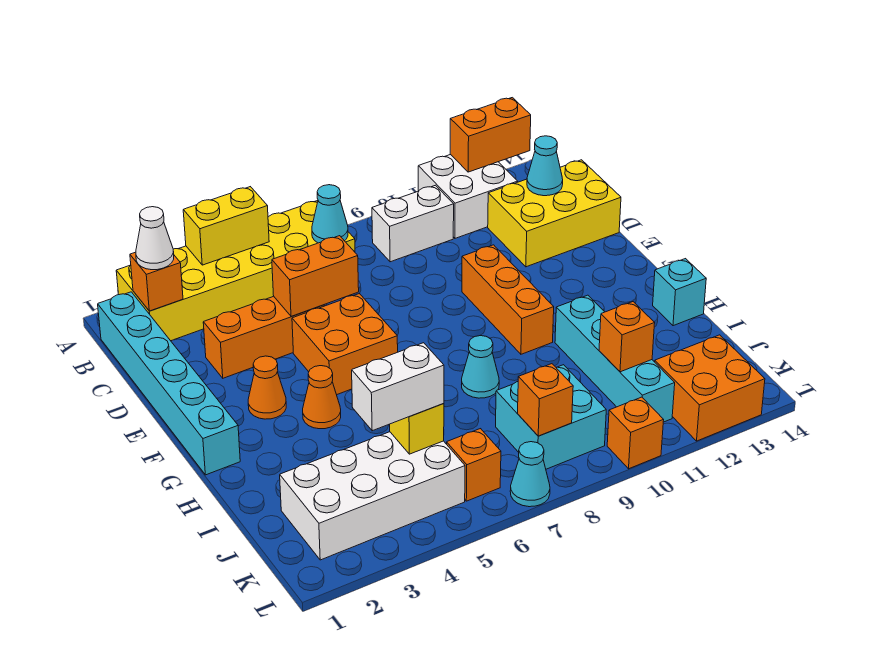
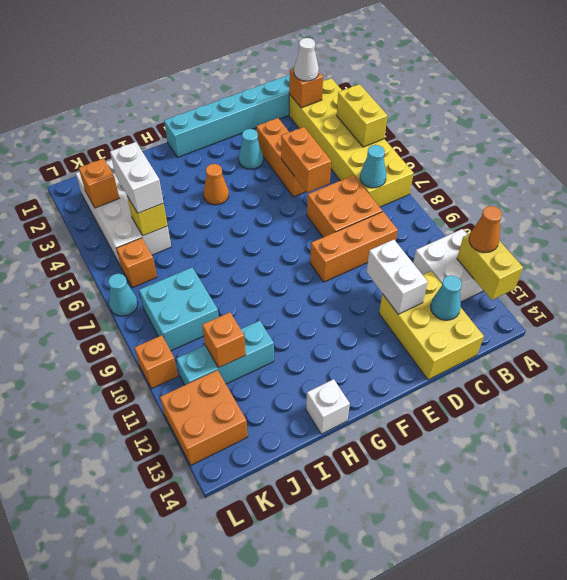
orange brick A12:A13 level 2 -> yellow brick A12:A13 level 2
white brick B9:B10 level 1 -> white brick D11:D12 level 2
orange brick E5:F6 level 1 -> orange brick C7:D8 level 1
orange brick E10:G10 level 1 -> orange brick C9:E9 level 1
orange cone F3 level 1 -> orange cone A12 level 3
cyan cone H8 level 1 -> cyan cone E3 level 1
cyan brick H11:K11 level 1 -> cyan brick I11:K11 level 1
cyan brick H14 level 1 -> white brick H14 level 1
orange brick K8 level 2 -> orange brick K3 level 2

